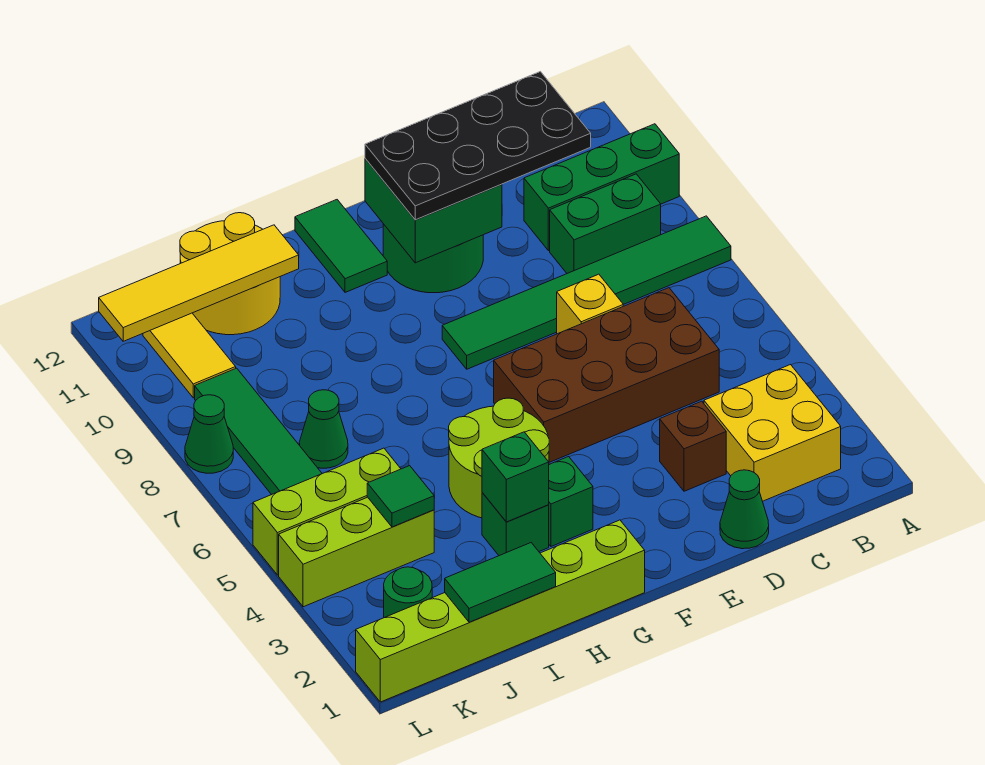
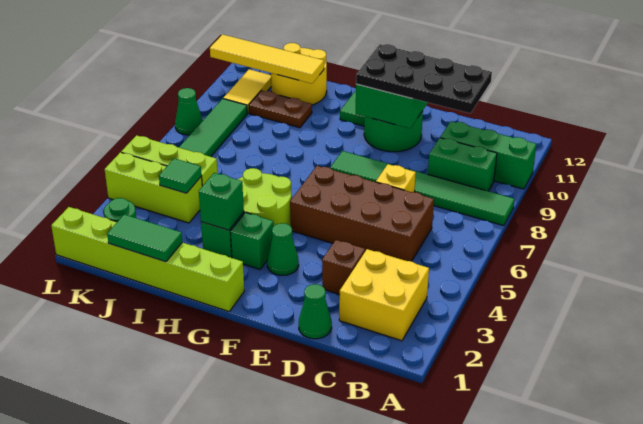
none -> brown plate I10:J10 level 1
green cone J7 level 1 -> green cone F3 level 1

